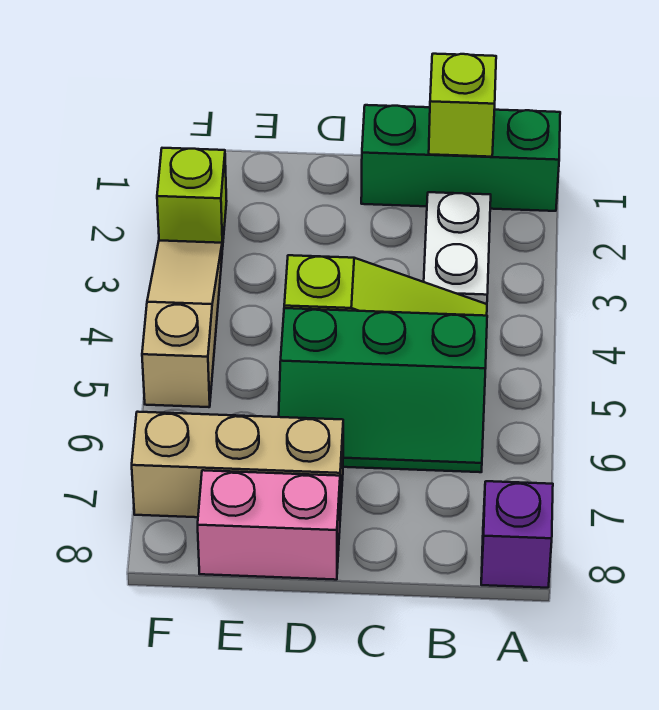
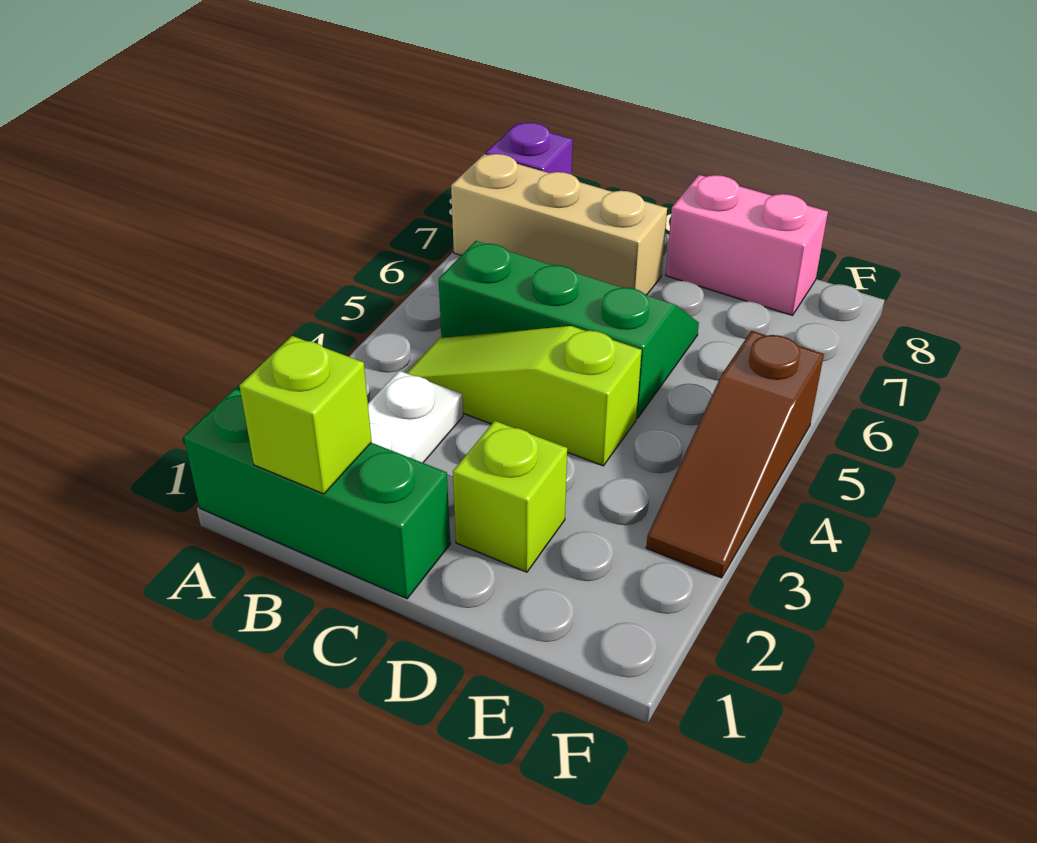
tan brick D7:F7 level 1 -> tan brick A7:C7 level 1
lime brick F2 level 1 -> lime brick D2 level 1
tan slope F3:F5 level 1 top 5 -> brown slope F3:F5 level 1 top 5

